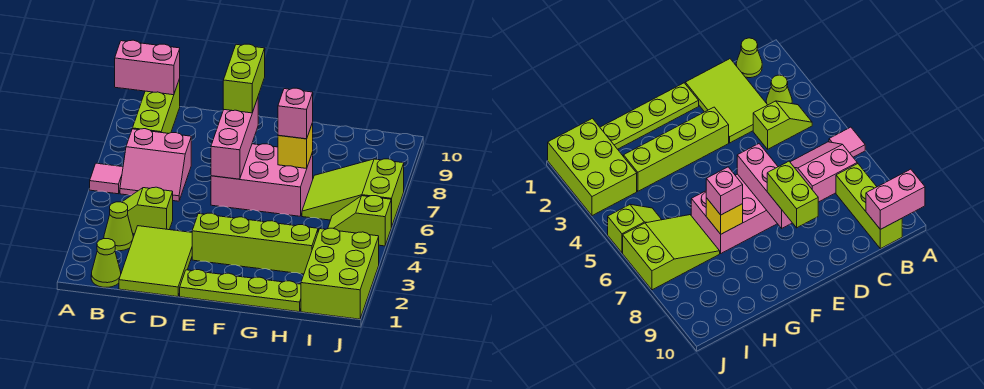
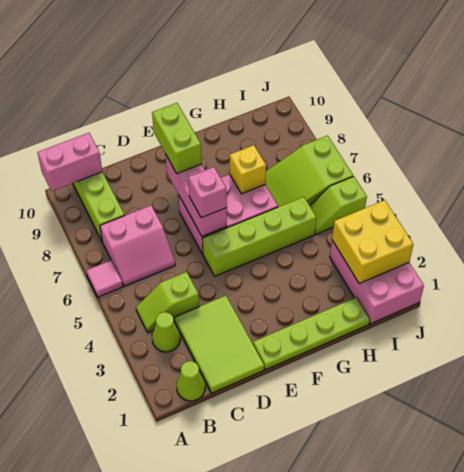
lime brick E3:H3 level 1 -> lime brick E5:H5 level 1
pink brick G7 level 3 -> pink brick E6 level 3
lime brick I1:J3 level 1 -> pink brick I1:J3 level 1
none -> yellow brick I2:J3 level 2

